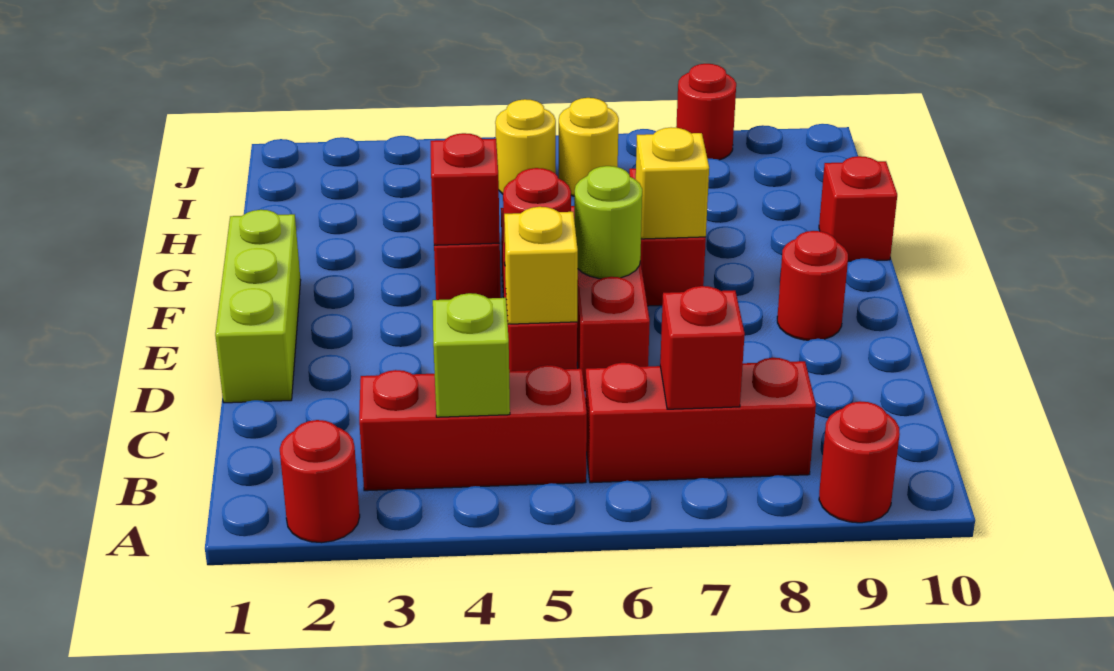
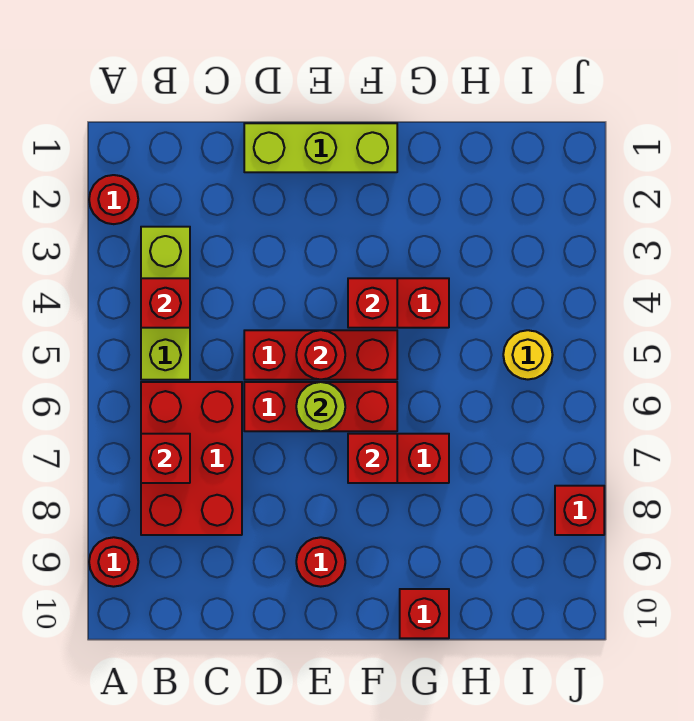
red brick B3:B5 level 1 -> lime brick B3:B5 level 1
lime brick B4 level 2 -> red brick B4 level 2
red brick B6:B8 level 1 -> red brick B6:C8 level 1
yellow brick D5 level 2 -> none
yellow brick F7 level 2 -> red brick F7 level 2
yellow round brick I6 level 1 -> none
red round brick J8 level 1 -> red brick J8 level 1

